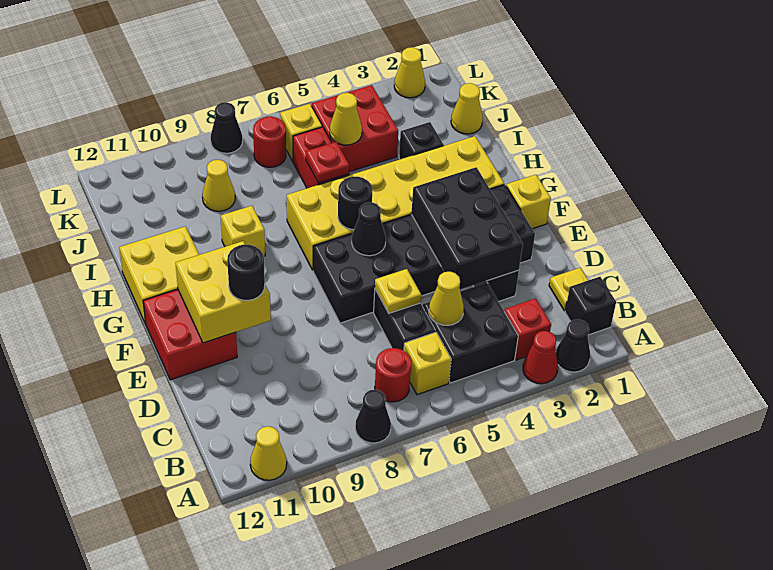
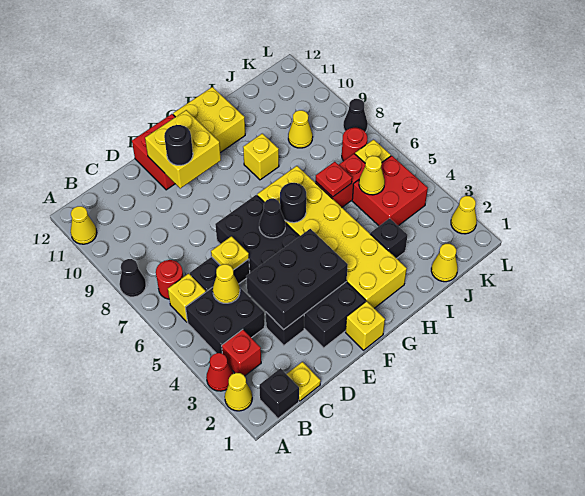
black cone A2 level 1 -> yellow cone A2 level 1

